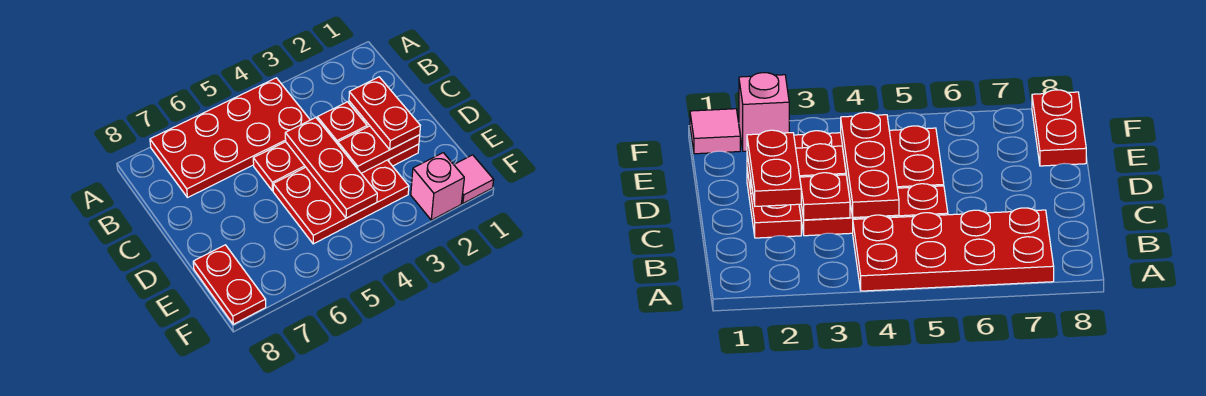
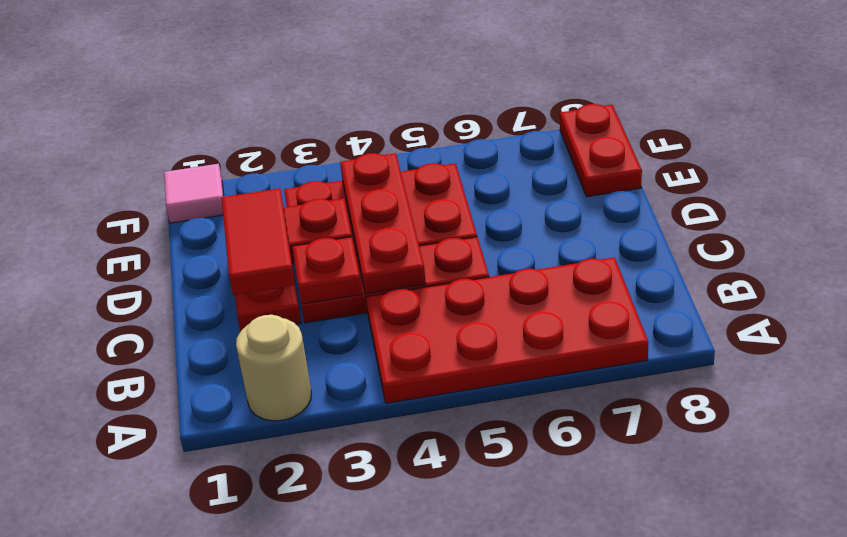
none -> tan round brick A2 level 1
red plate C2:D2 level 3 -> red tile C2:D2 level 3
pink brick F2 level 1 -> none

